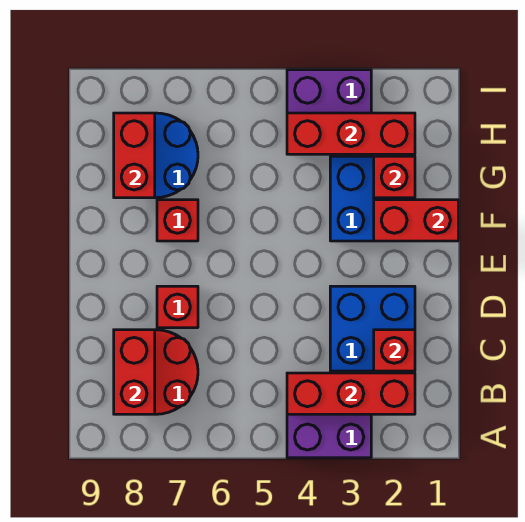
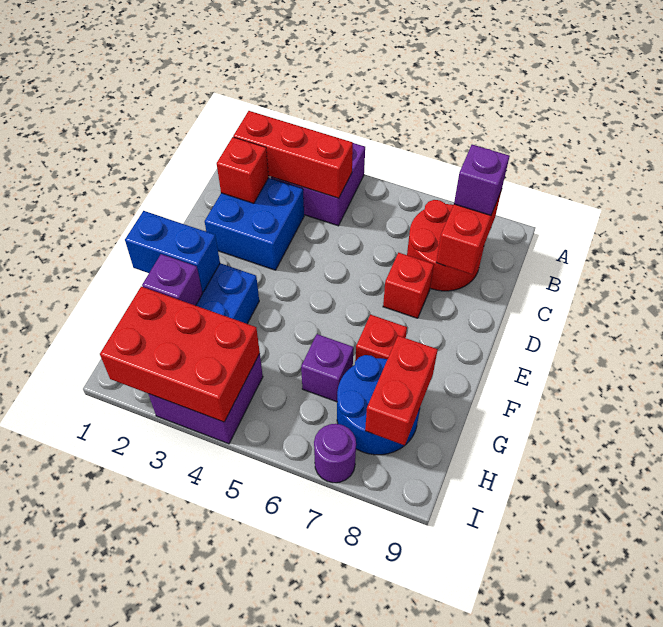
none -> purple brick B8 level 3
red brick F1:F2 level 2 -> blue brick F1:F2 level 2
red brick G2 level 2 -> purple brick G2 level 2
none -> purple brick G6 level 1
red brick H2:H4 level 2 -> red brick H2:I4 level 2
none -> purple round brick I7 level 1

